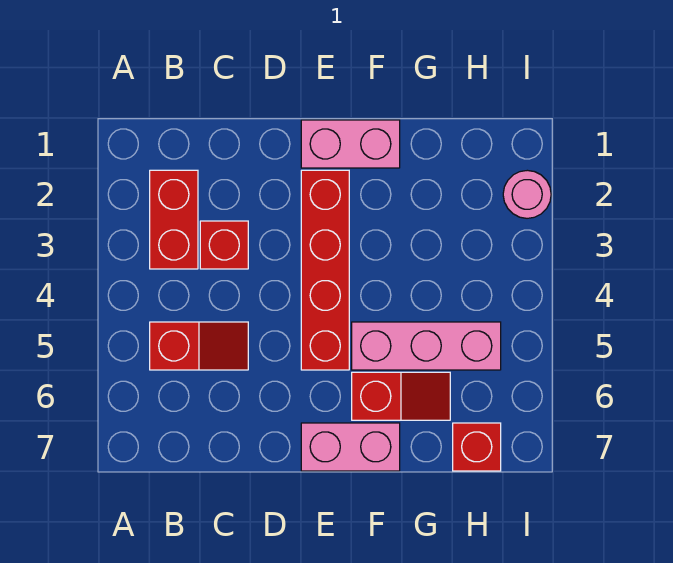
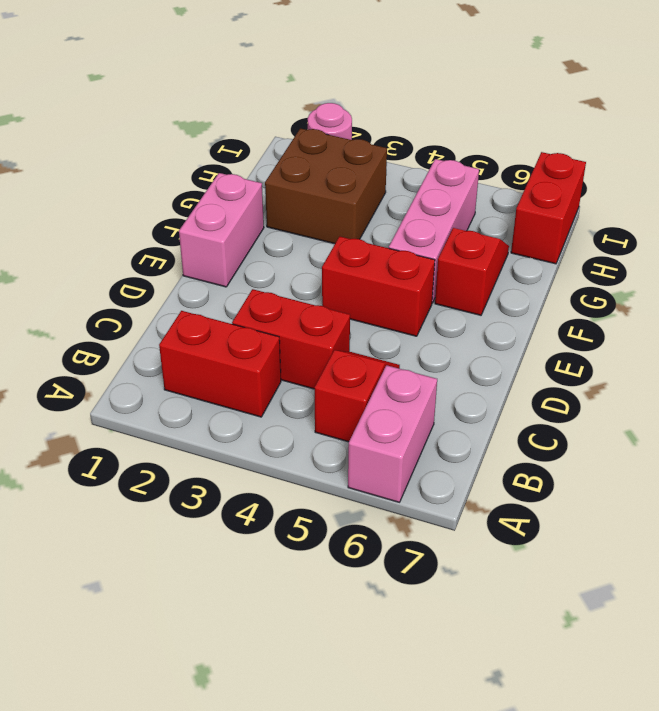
red brick C3 level 1 -> red brick C3:C4 level 1
red brick E2:E5 level 1 -> red brick E4:E5 level 1
pink brick E7:F7 level 1 -> pink brick A6:B6 level 1
none -> brown brick G2:H3 level 1
red brick H7 level 1 -> red brick H7:I7 level 1

